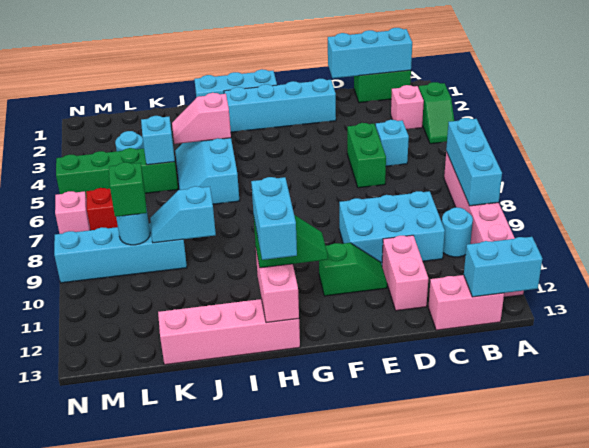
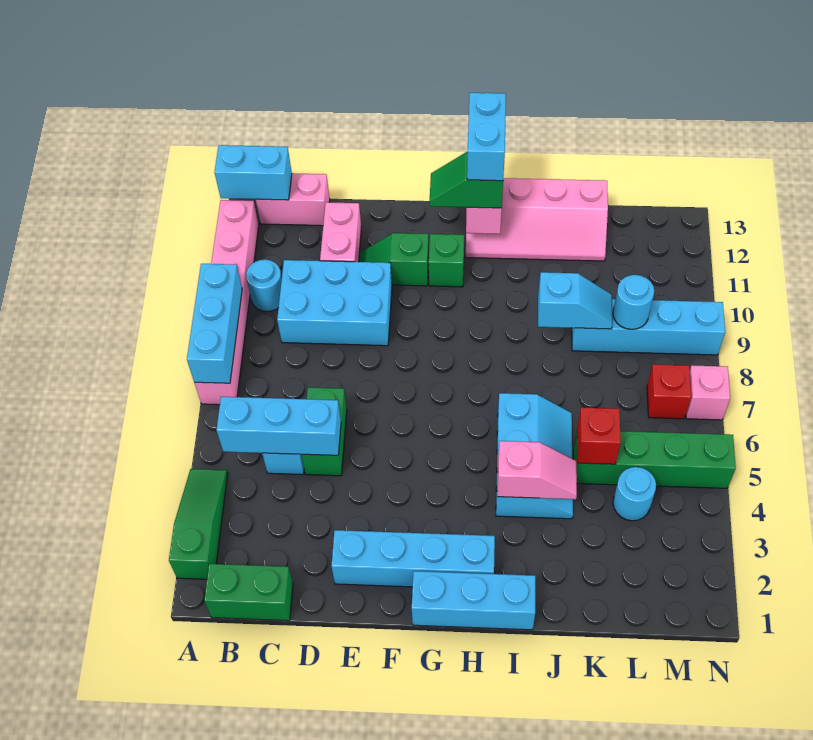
green slope A3:A4 level 1 top 3 -> green slope A2:A4 level 1 top 2
cyan brick B1:D1 level 2 -> cyan brick B5:D5 level 2
pink brick B3 level 1 -> none
cyan brick K5 level 2 -> red brick K5 level 2
green brick L9 level 3 -> green brick G11 level 1

